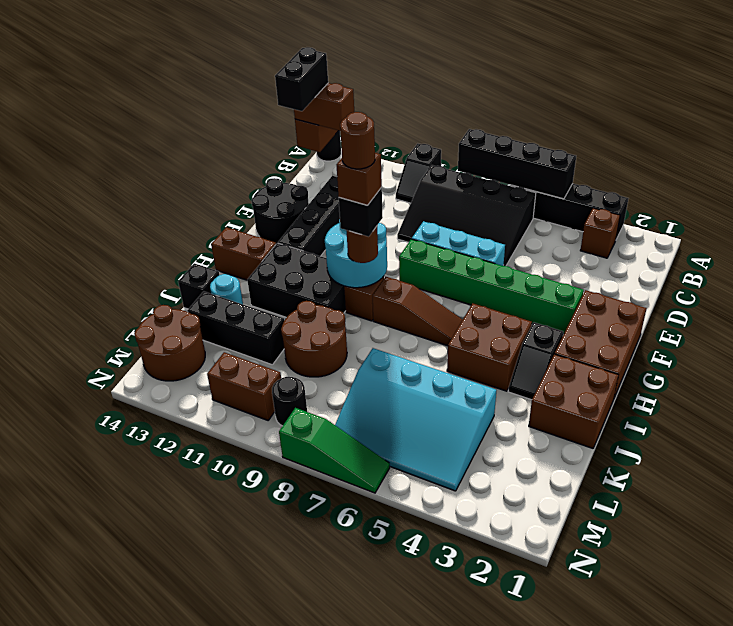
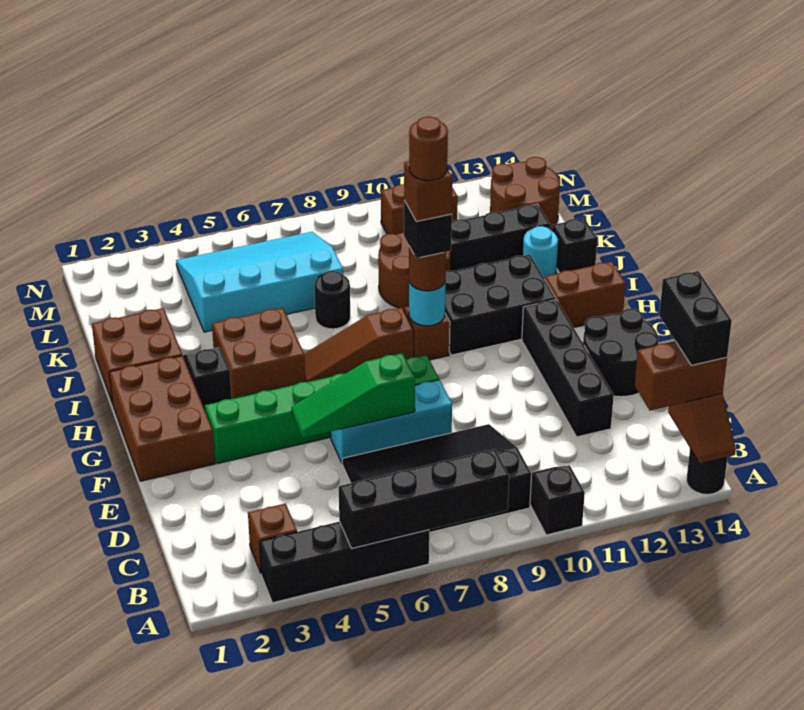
cyan round brick G9:H10 level 2 -> cyan round brick H9 level 2
black round brick M9 level 1 -> black round brick J7 level 1
green slope N6:N8 level 1 top 8 -> green slope E5:E7 level 2 top 7

